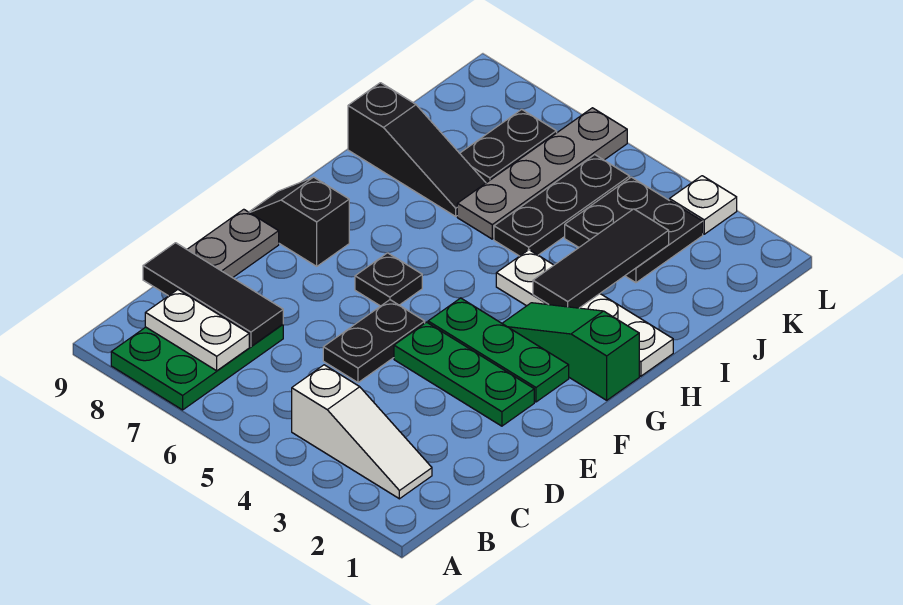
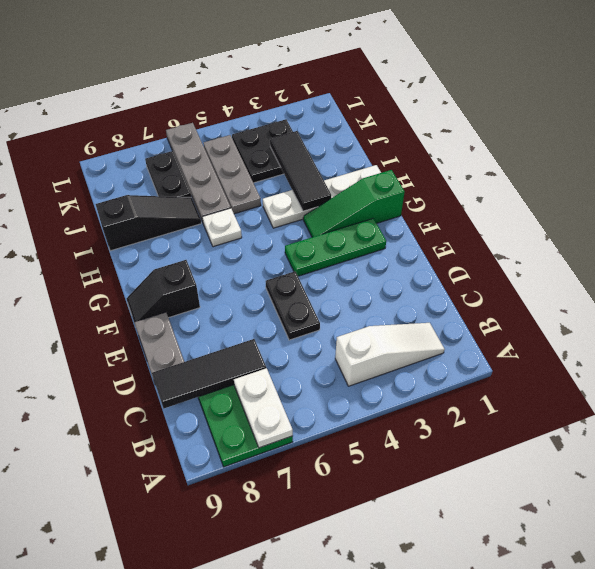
white plate B7:B8 level 2 -> white plate A7:B7 level 2
green plate E2:E4 level 1 -> none
black plate F6 level 1 -> none
black plate I5:K5 level 1 -> grey plate I5:K5 level 1
white plate L3 level 1 -> white plate H6 level 1

